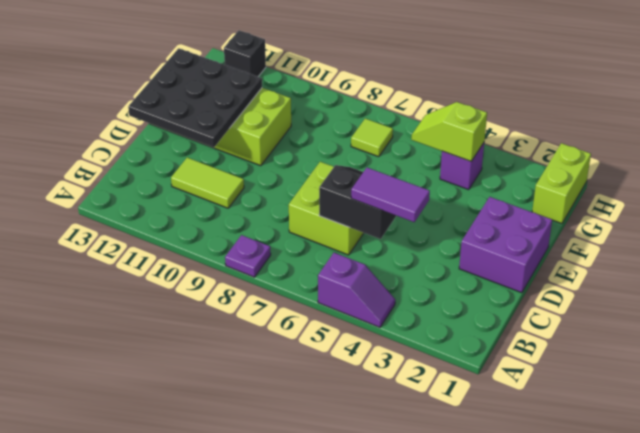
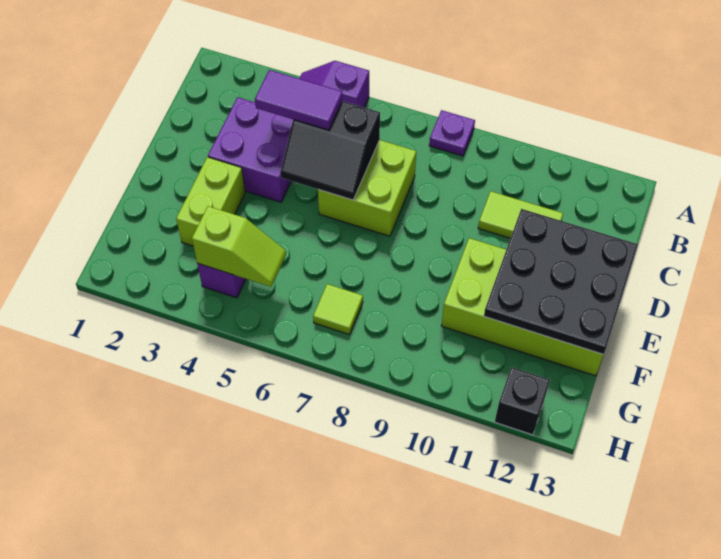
purple brick D1:E2 level 1 -> purple brick C3:D4 level 1
lime brick G1:H1 level 1 -> lime brick E3:F3 level 1

